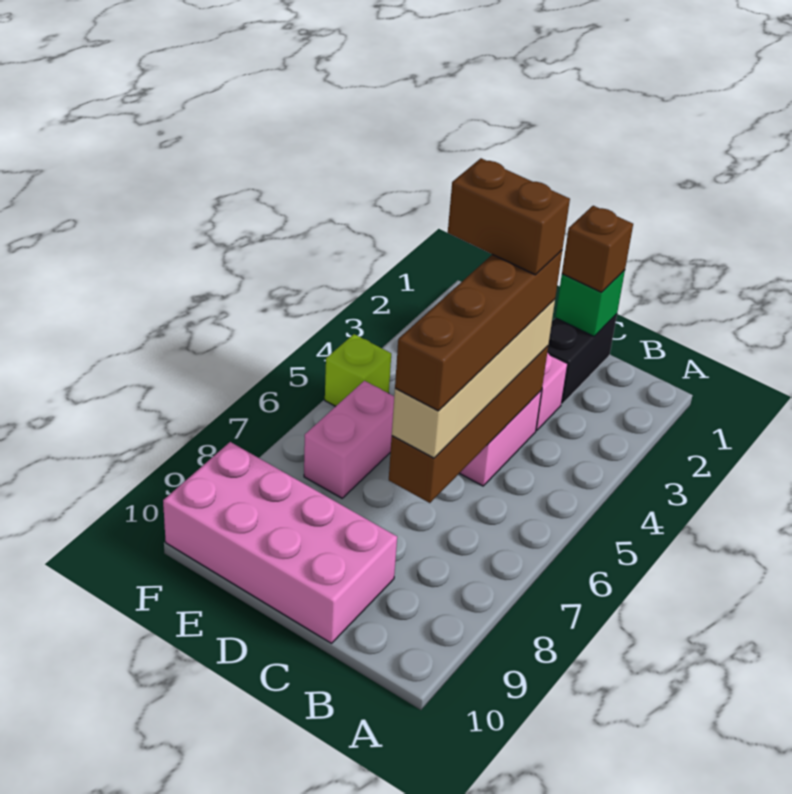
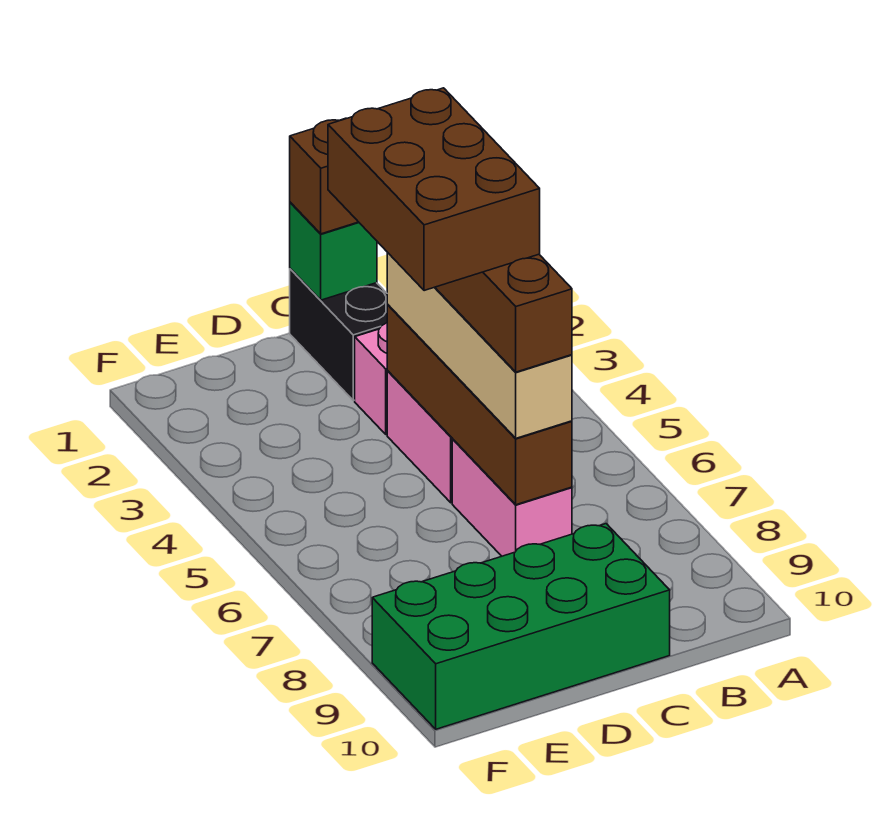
brown brick C4:D4 level 5 -> brown brick C4:D6 level 5
pink brick C9:F10 level 1 -> green brick C9:F10 level 1
pink brick E6:E7 level 1 -> pink brick C6:C7 level 1
lime brick F5 level 1 -> none

